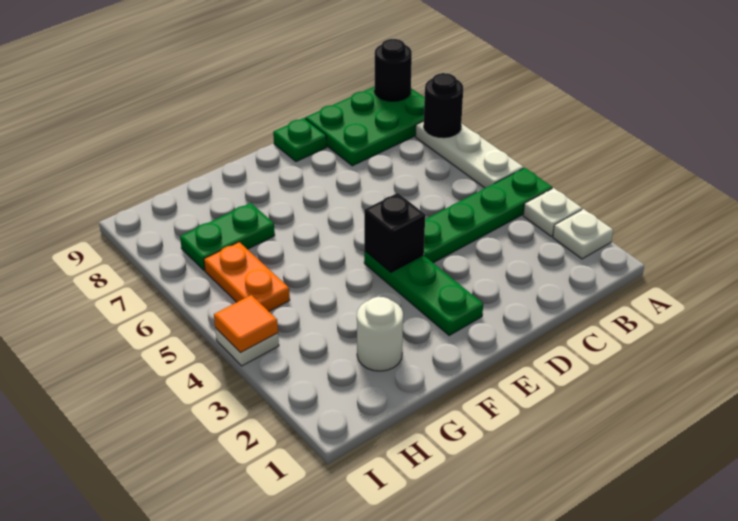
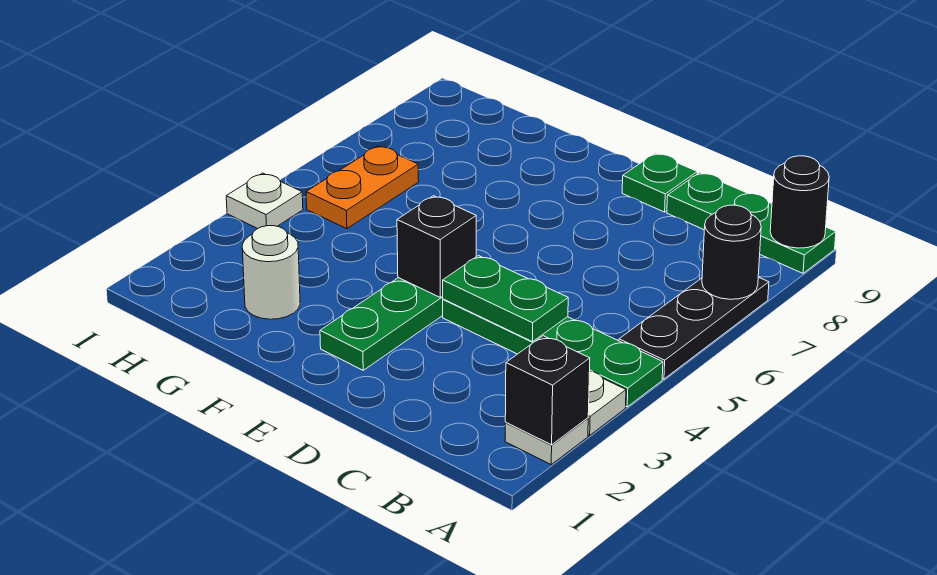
none -> black brick A2 level 2
white plate A5:A7 level 1 -> black plate A5:A7 level 1
green plate A8:C9 level 1 -> green plate A9:C9 level 1
green plate G7:H7 level 1 -> green plate C4:D4 level 2
orange tile I4 level 2 -> none

